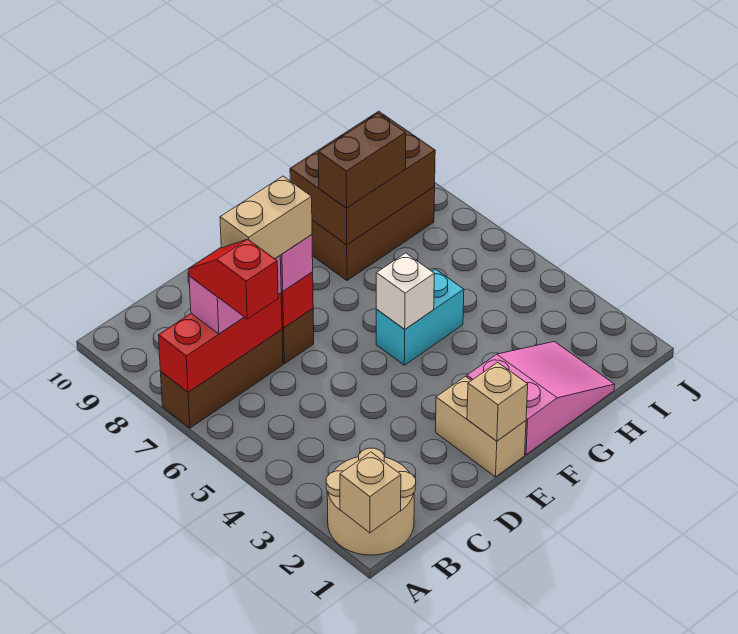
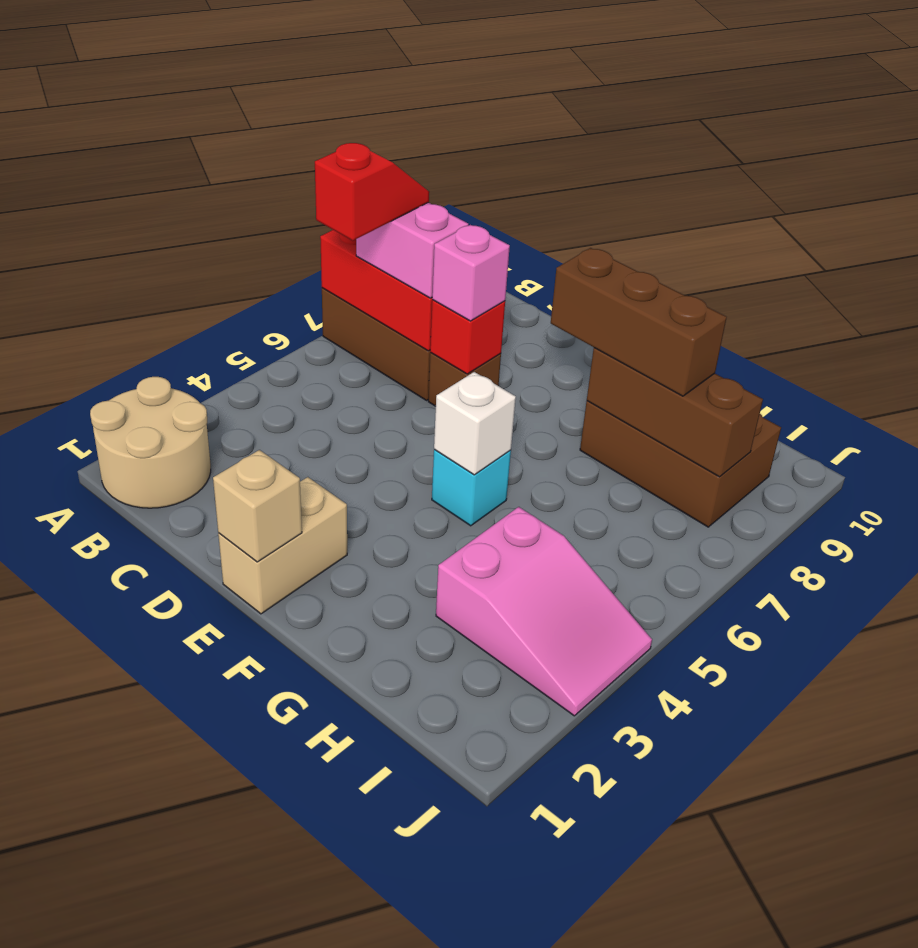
tan brick A1 level 2 -> none
tan brick C7:D7 level 4 -> none
pink slope F1:H2 level 1 top F -> pink slope H3:J4 level 1 top H
cyan brick F5:G5 level 1 -> cyan brick F5 level 1
brown brick G8:I9 level 2 -> brown brick G8:I8 level 2
brown brick G8:H8 level 3 -> brown brick F8:H8 level 3

